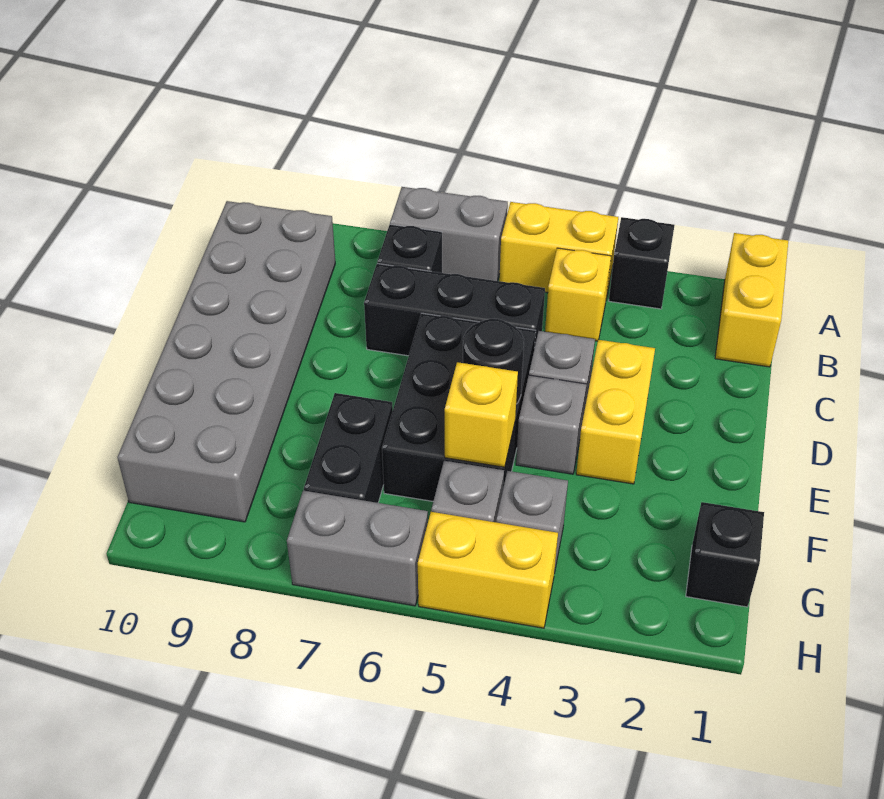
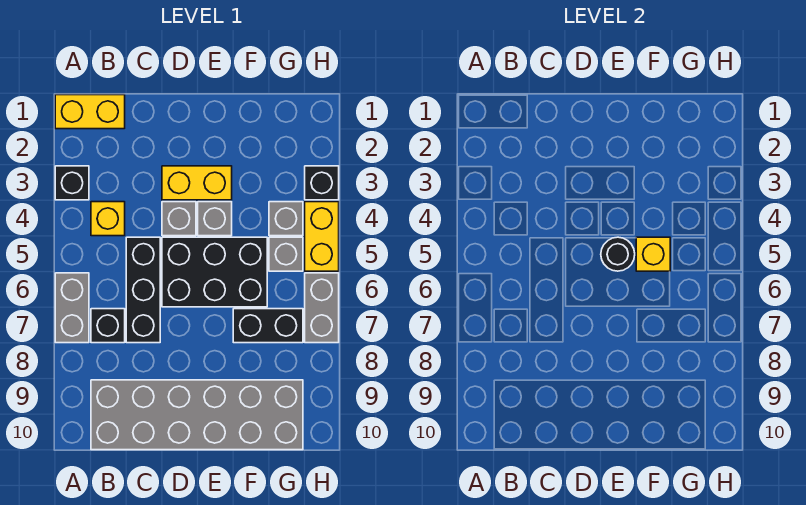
yellow brick A4:A5 level 1 -> none
black brick G1 level 1 -> black brick H3 level 1

